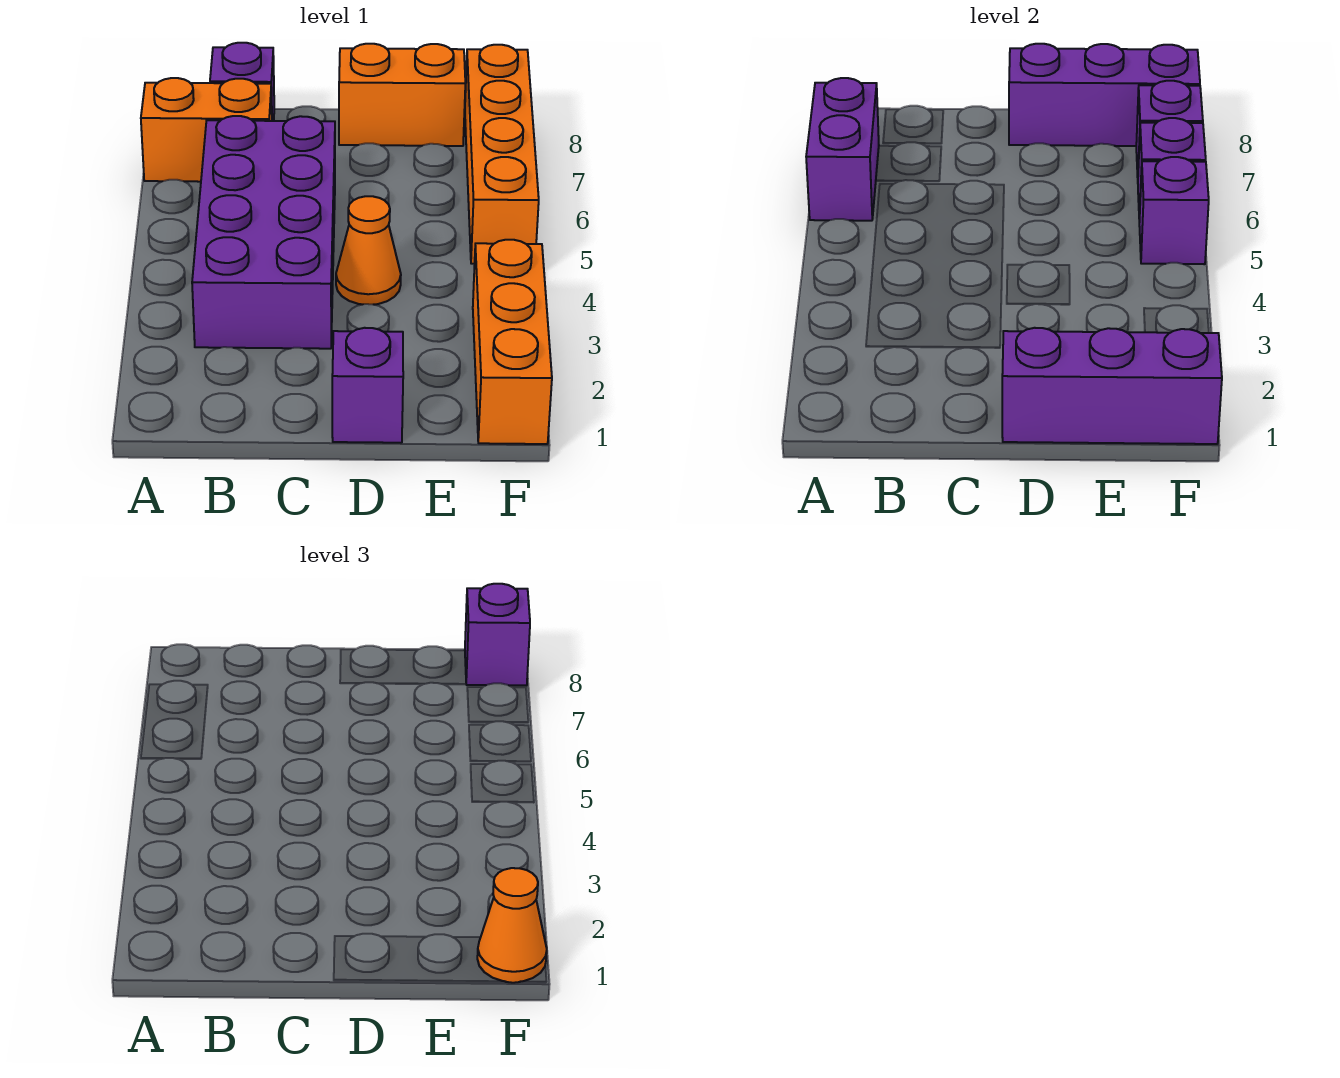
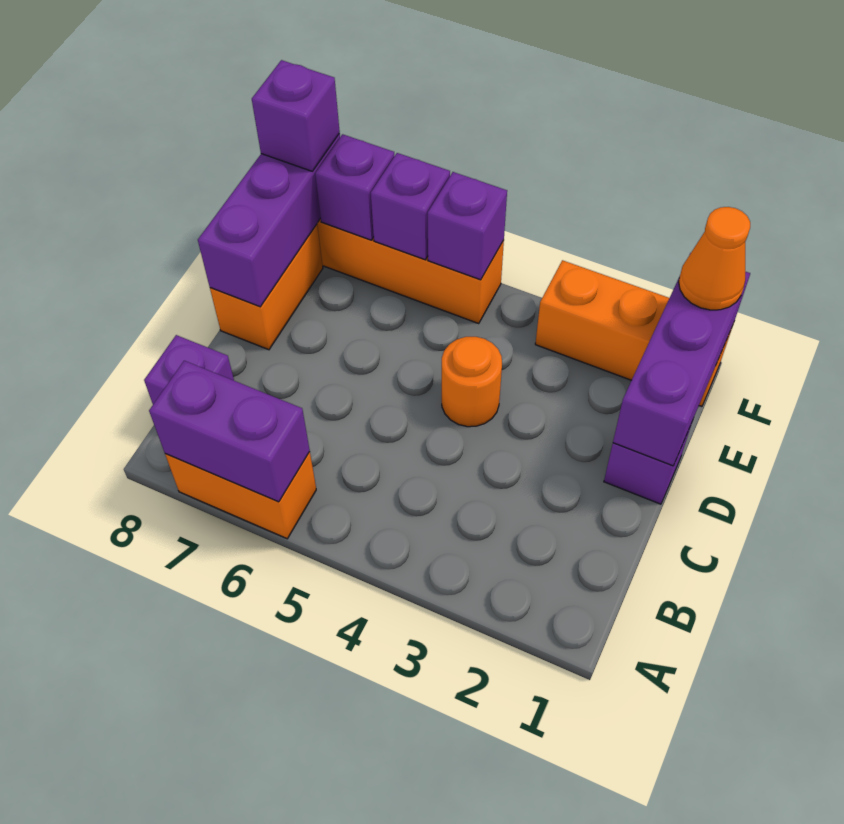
orange brick A7:B7 level 1 -> orange brick A6:A7 level 1
purple brick B3:C6 level 1 -> none
orange cone D4 level 1 -> orange round brick D4 level 1

